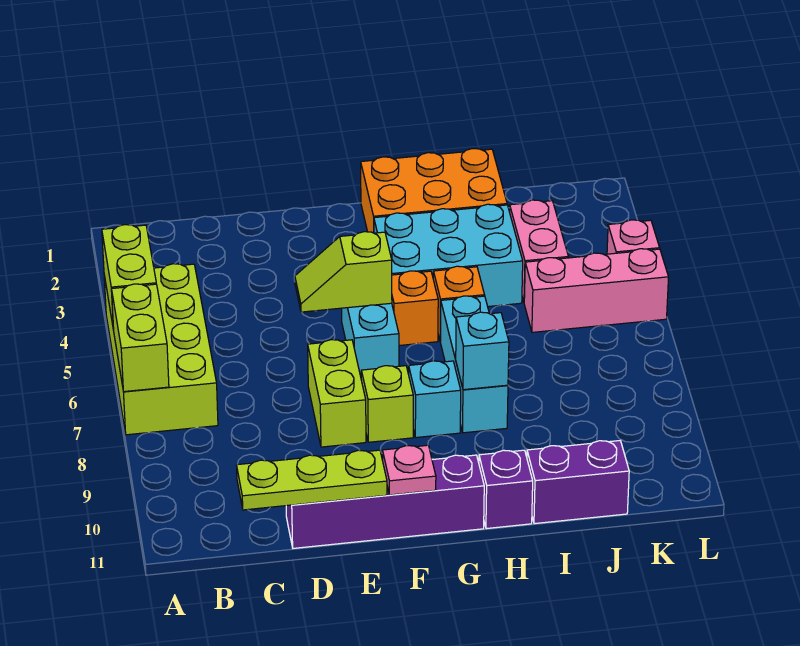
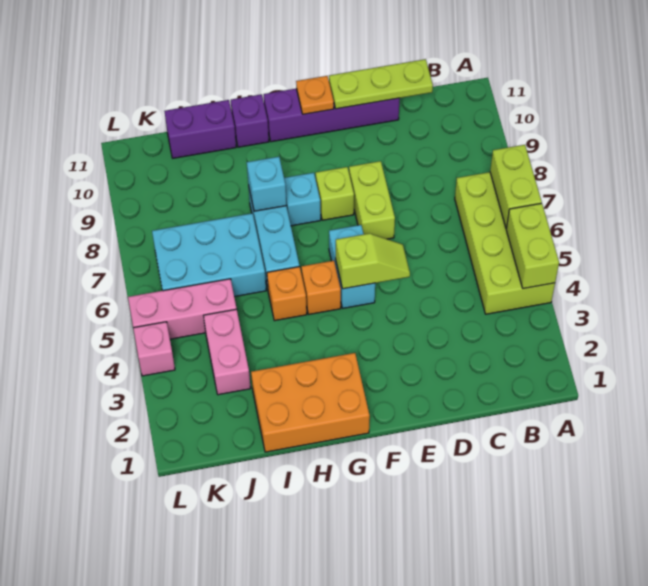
pink plate F11 level 2 -> orange plate F11 level 2
cyan brick G3:I4 level 1 -> cyan brick I6:K7 level 1

